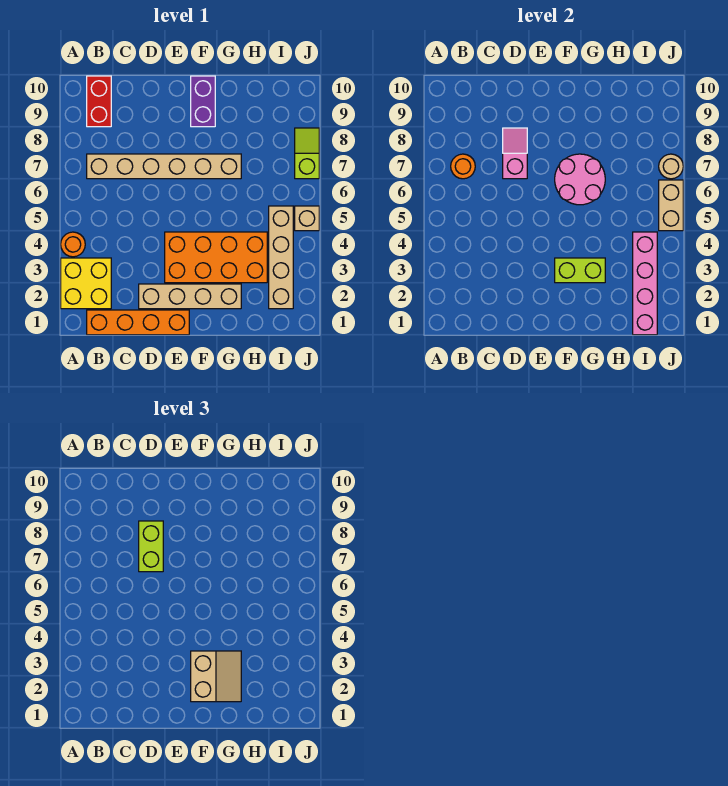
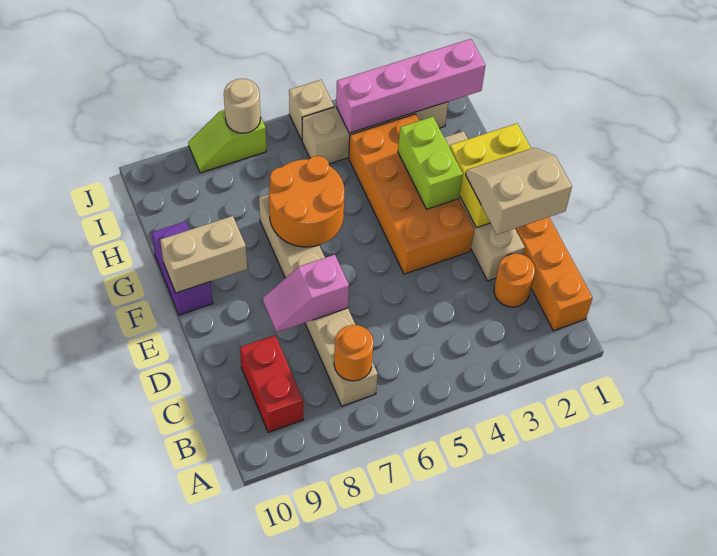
yellow brick A2:B3 level 1 -> yellow brick E1:F2 level 2
orange round brick A4 level 1 -> orange round brick C2 level 1
red brick B9:B10 level 1 -> red brick B9:C9 level 1
lime brick D7:D8 level 3 -> none
tan slope F2:G3 level 3 top F -> tan slope D1:E2 level 3 top D
pink round brick F6:G7 level 2 -> orange round brick F6:G7 level 2
purple brick F9:F10 level 1 -> purple brick F10:G10 level 1
tan brick J5:J6 level 2 -> tan brick F9:F10 level 2

